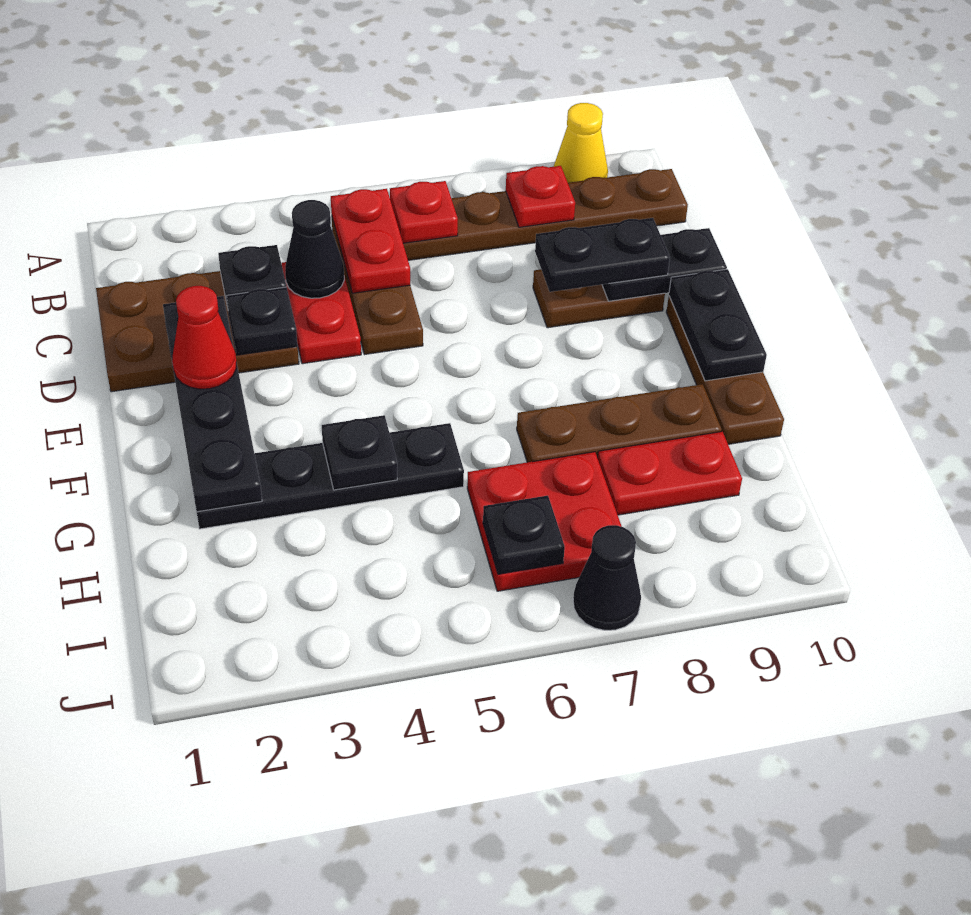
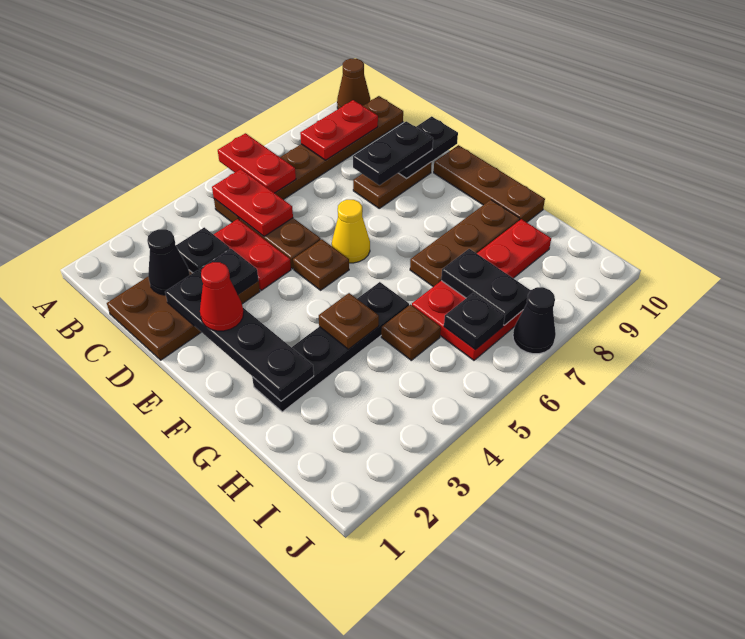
yellow cone A9 level 1 -> yellow cone E6 level 1
none -> brown cone A10 level 1
red plate B6 level 2 -> red plate A6:B6 level 2
red plate B8 level 2 -> red plate B8:B9 level 2
black cone C4 level 2 -> black cone C2 level 2
none -> brown plate E5 level 1
black plate E10:F10 level 2 -> black plate H7:I7 level 2
black plate G4 level 2 -> brown plate G4 level 2
none -> brown plate H5 level 1

